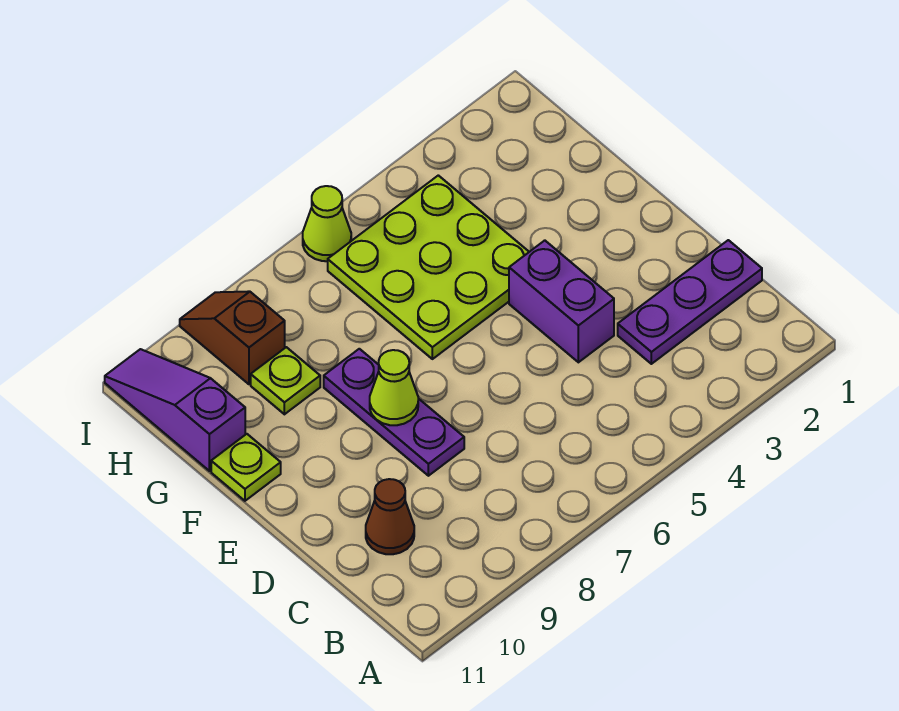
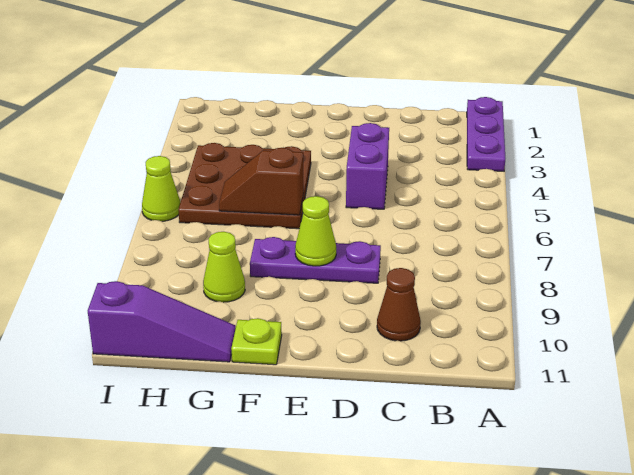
purple plate C1:C3 level 1 -> purple plate A1:A3 level 1
purple brick D4:E4 level 1 -> purple brick D4:D5 level 1
lime plate F4:H6 level 1 -> brown plate F4:H6 level 1
lime plate G9 level 1 -> lime cone G9 level 1
purple slope G11:I11 level 1 top G -> purple slope G11:I11 level 1 top I
brown slope H9:I9 level 1 top H -> brown slope F6:G6 level 2 top F

